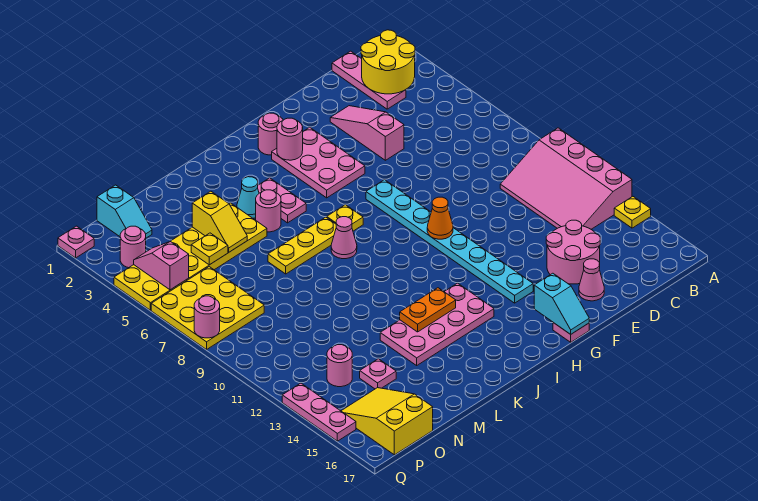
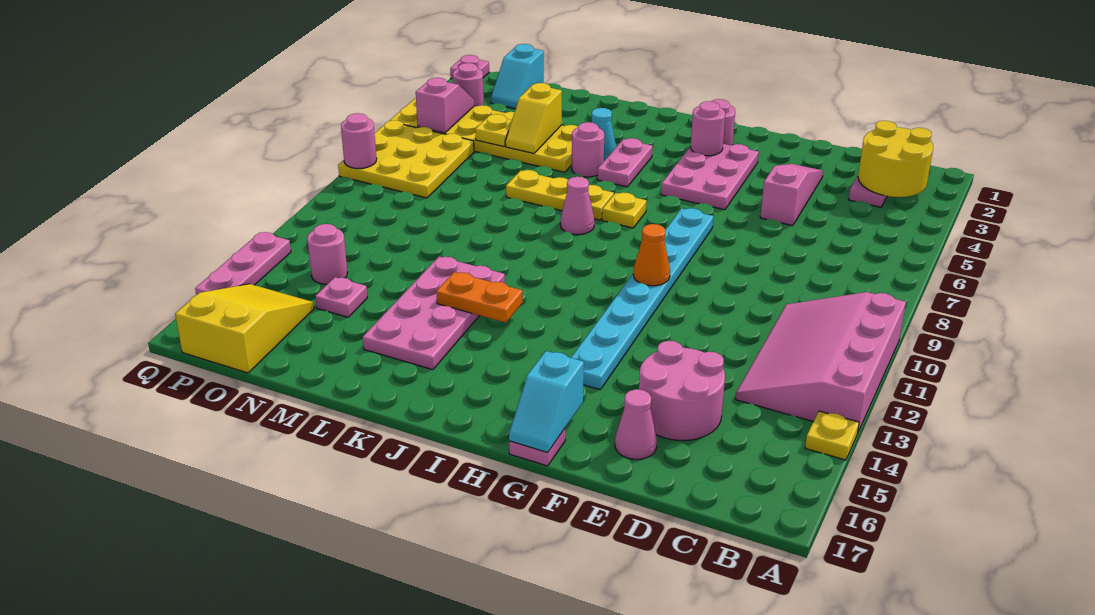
pink plate I13:L14 level 1 -> pink plate K12:L15 level 1

